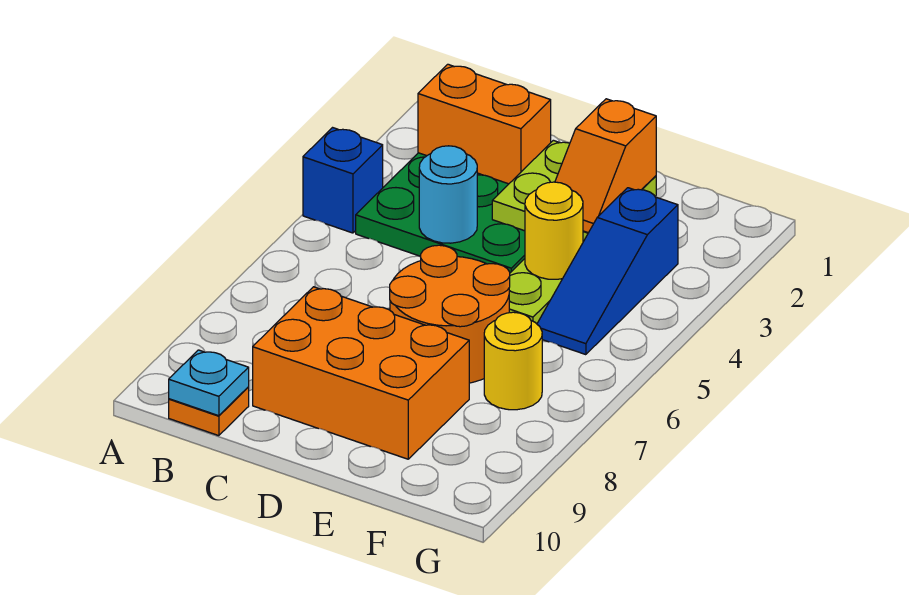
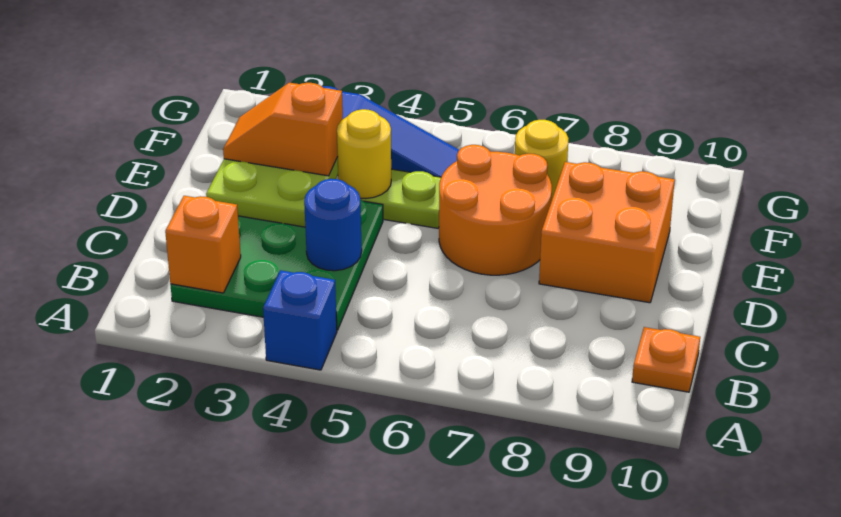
orange brick B2:C2 level 2 -> orange brick B2 level 2
cyan plate B10 level 2 -> none
cyan round brick C4 level 2 -> blue round brick C4 level 2
orange brick C8:E9 level 1 -> orange brick D8:E9 level 1
orange slope E2:E3 level 3 top 2 -> orange slope E2:E3 level 3 top 3

